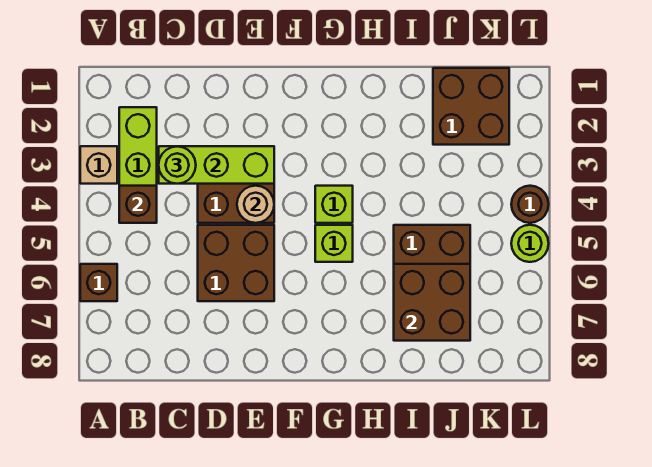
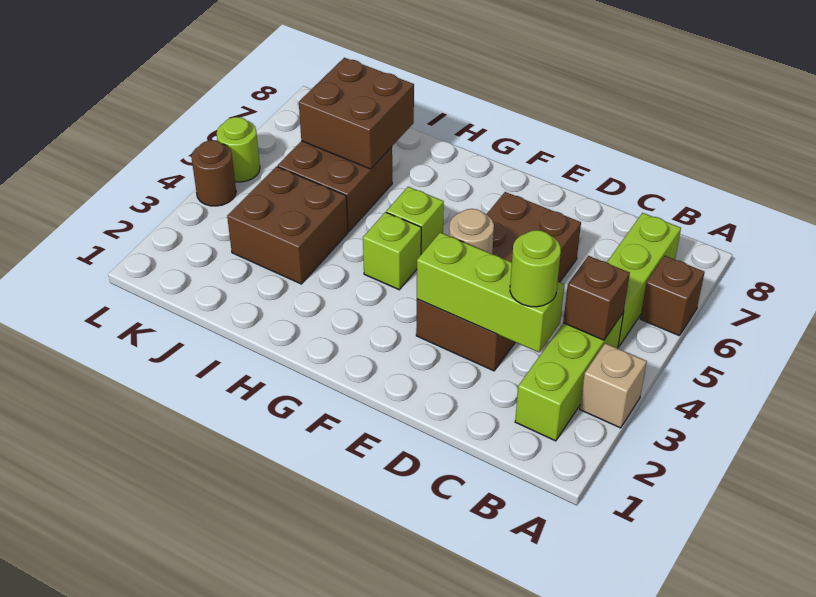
none -> lime brick B5:B7 level 1
brown brick J1:K2 level 1 -> brown brick I3:J4 level 1

